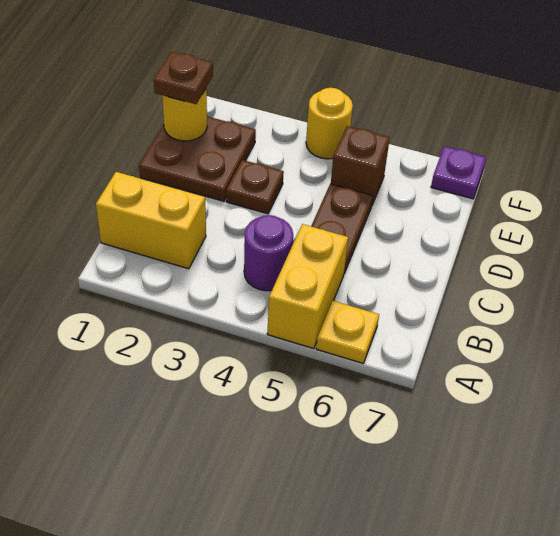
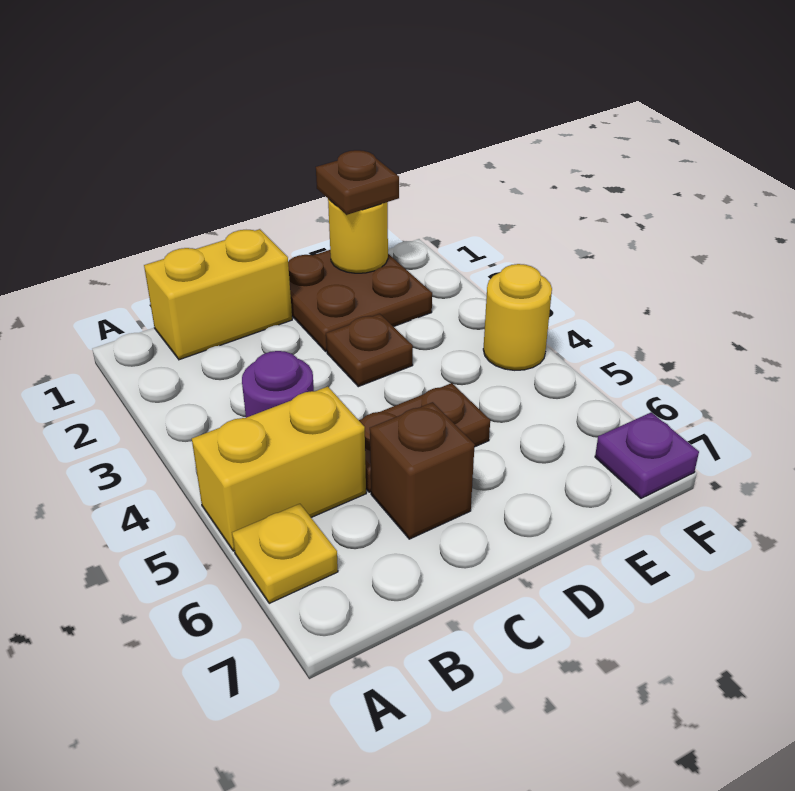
yellow brick B1:B2 level 1 -> yellow brick B1:C1 level 1
brown brick E5 level 1 -> brown brick C6 level 1

